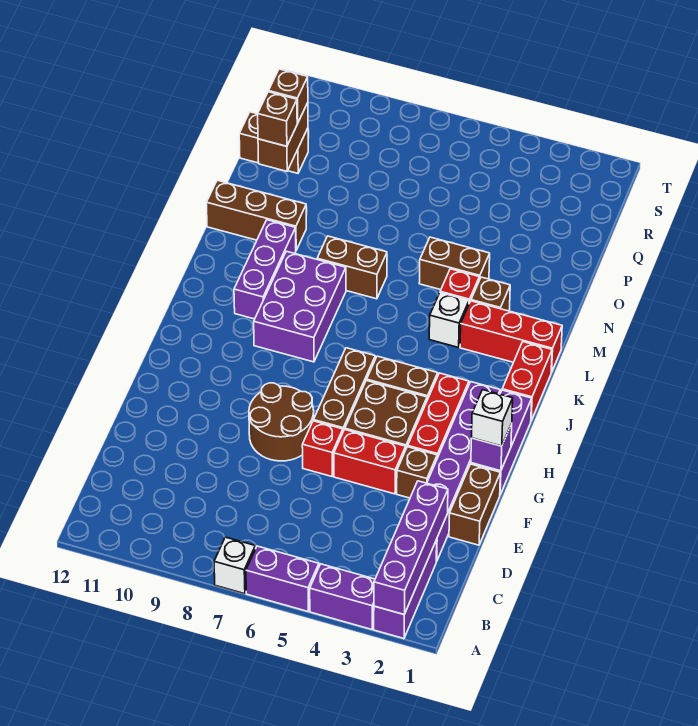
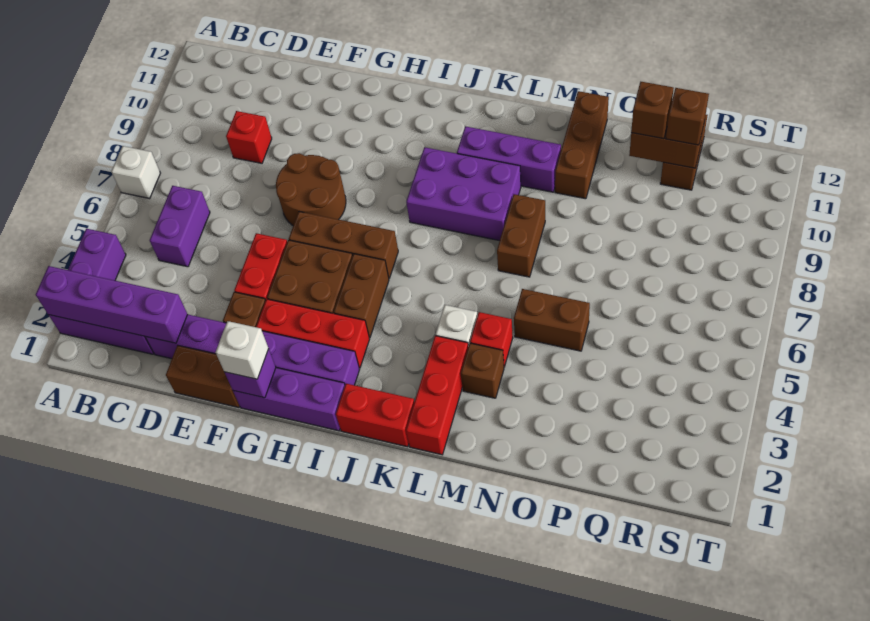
purple brick A5:A6 level 1 -> purple brick C5:C6 level 1
red brick F6 level 1 -> red brick D9 level 1
brown brick N4:N5 level 1 -> brown brick N5:O5 level 1

